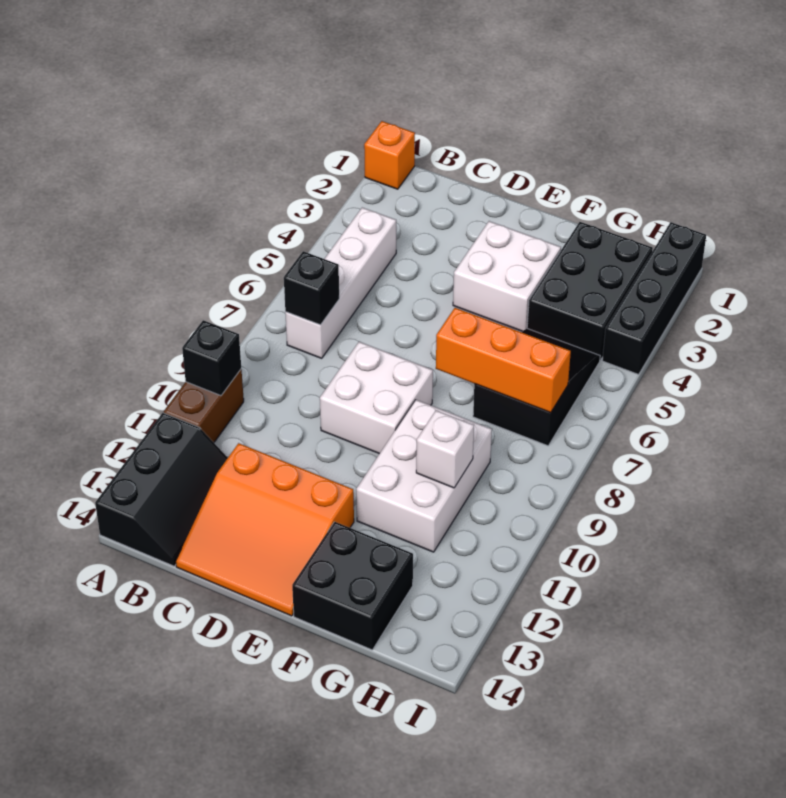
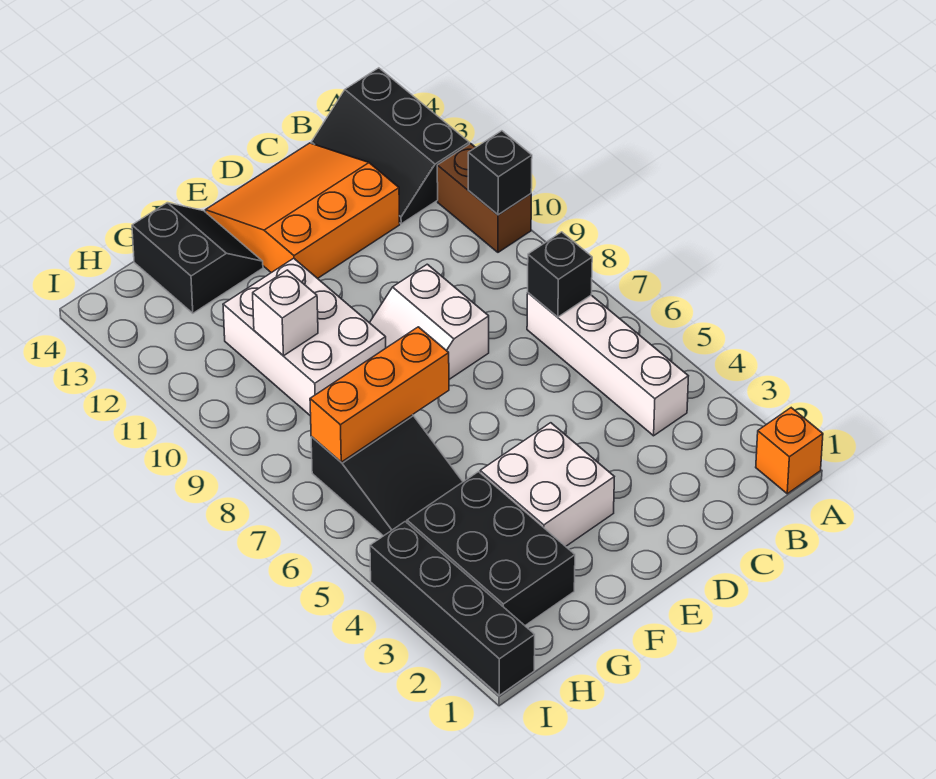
white brick D8:E9 level 1 -> white slope D8:E9 level 1 top D
black brick F13:G14 level 1 -> black slope F13:G14 level 1 top G

